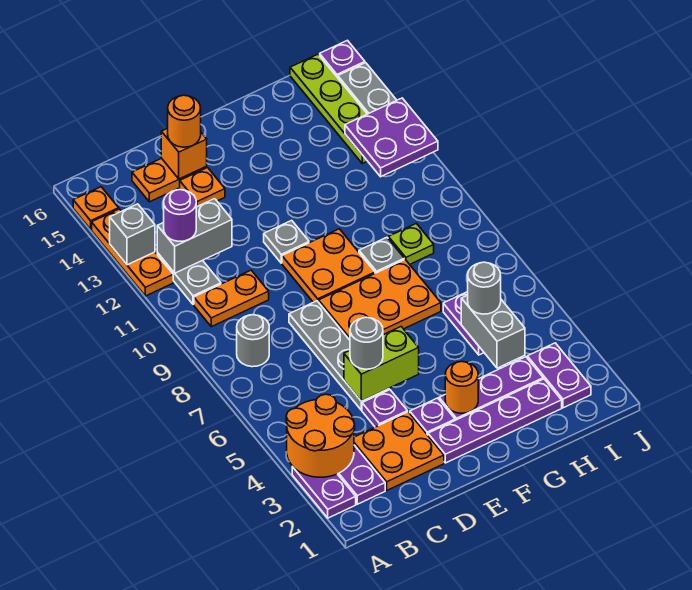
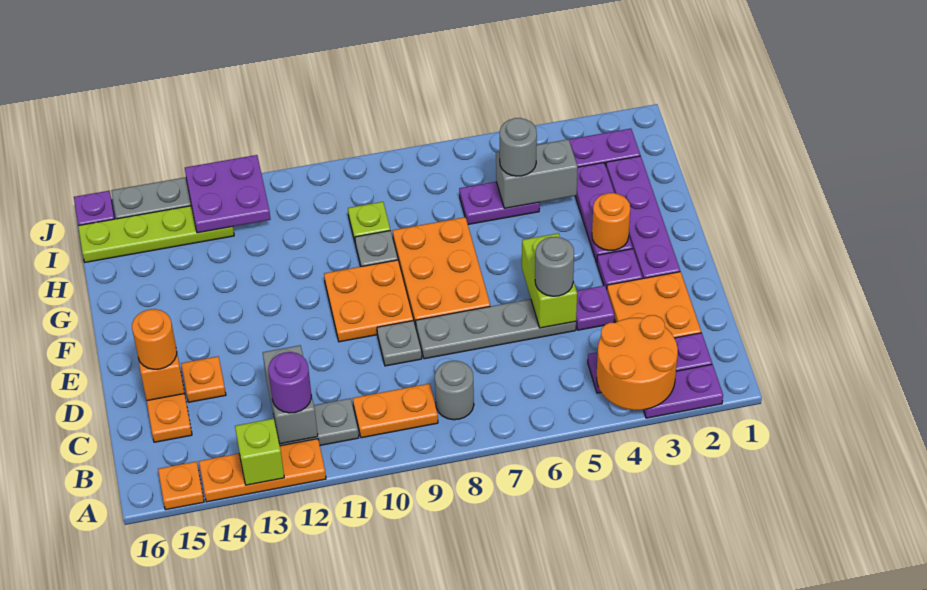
grey brick A13 level 2 -> lime brick A13 level 2
orange plate B10:C10 level 1 -> orange plate B9:B10 level 1
grey plate E11 level 1 -> grey plate D9 level 1

